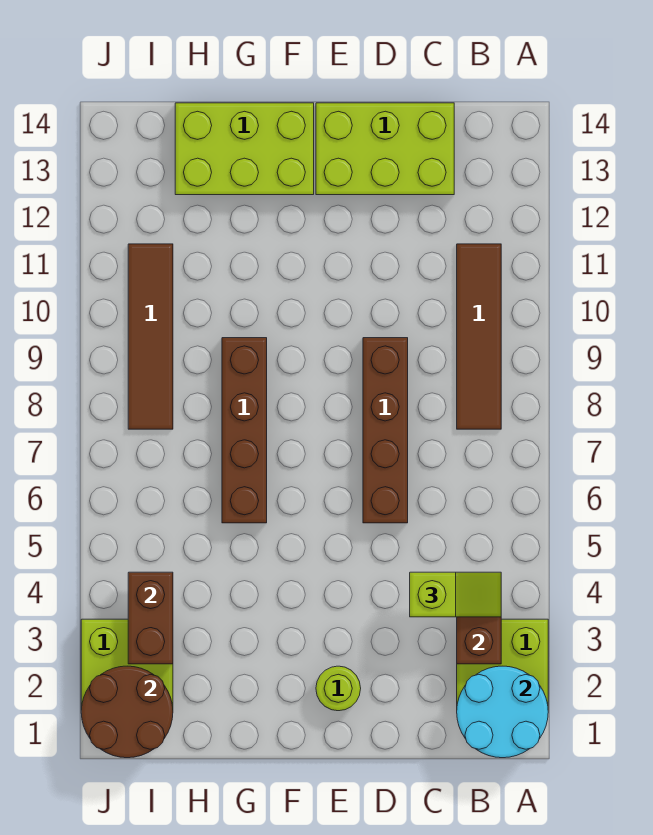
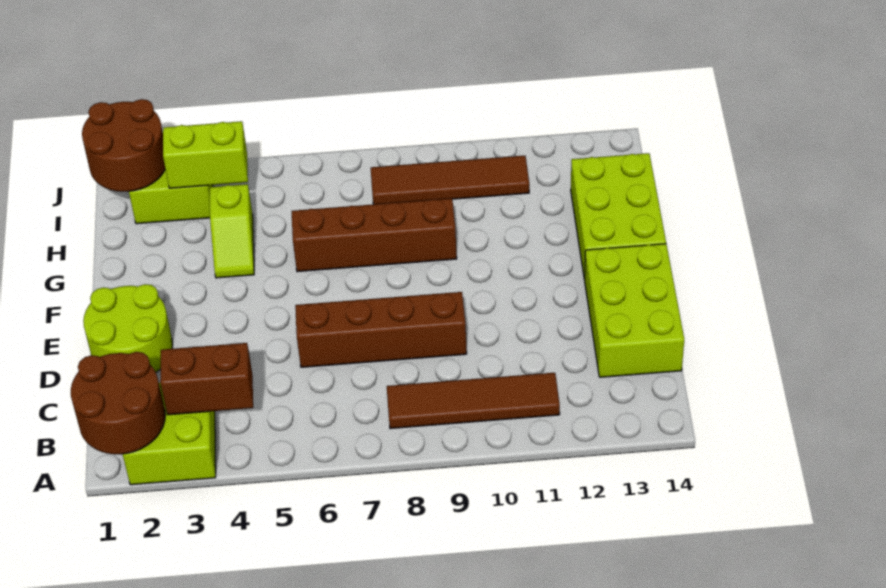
cyan round brick A1:B2 level 2 -> brown round brick A1:B2 level 2
lime slope B4:C4 level 3 top C -> lime slope G4:H4 level 1 top H
lime round brick E2 level 1 -> lime round brick D1:E2 level 1
brown brick I3:I4 level 2 -> lime brick I3:I4 level 2

